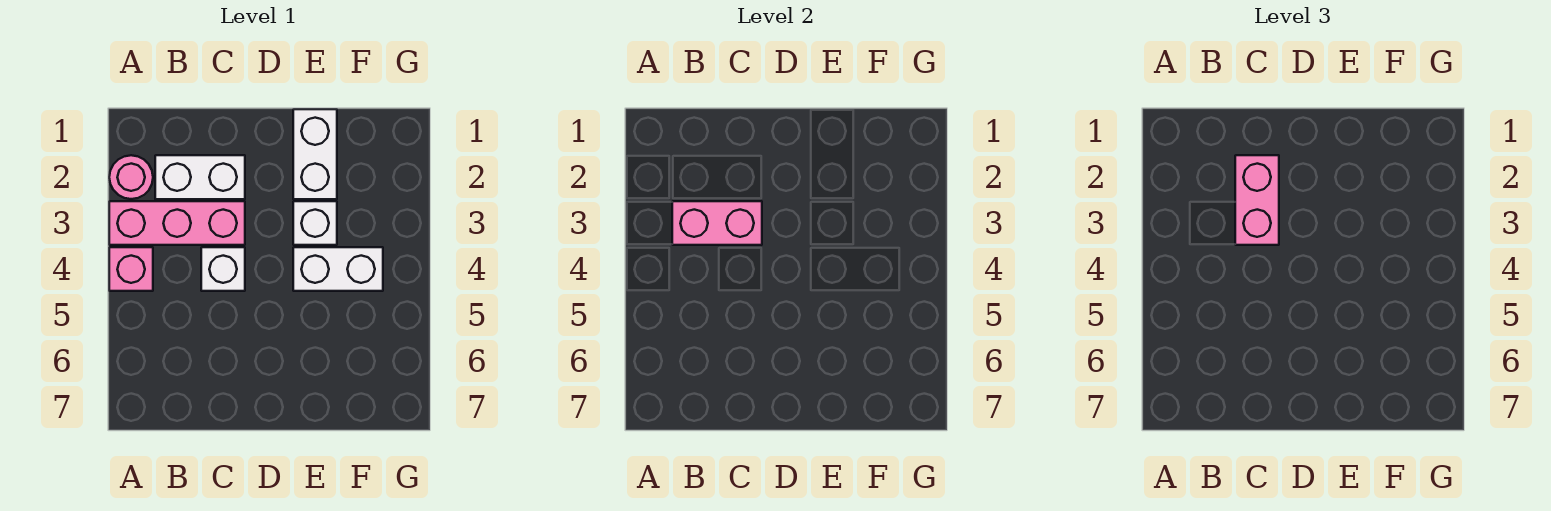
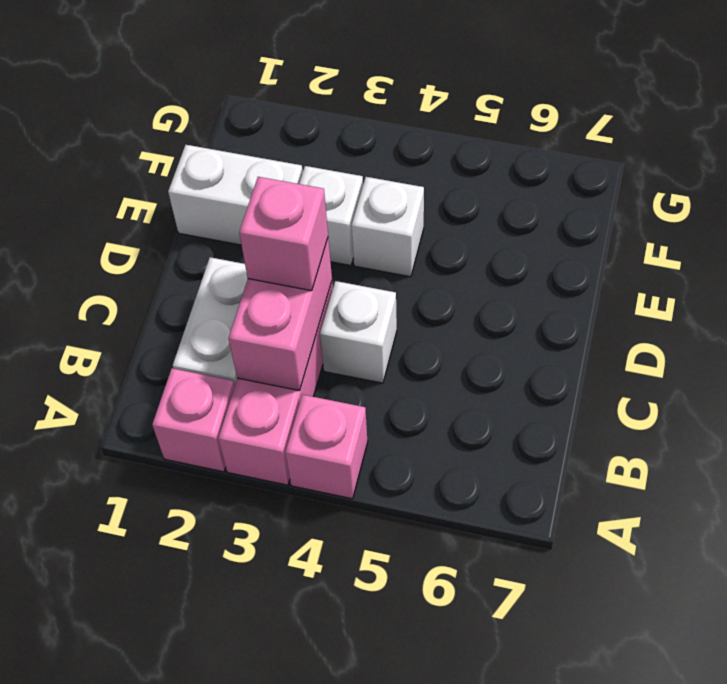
pink round brick A2 level 1 -> pink brick A2 level 1
pink brick C2:C3 level 3 -> pink brick C3 level 3
white brick E4:F4 level 1 -> white brick E4 level 1

